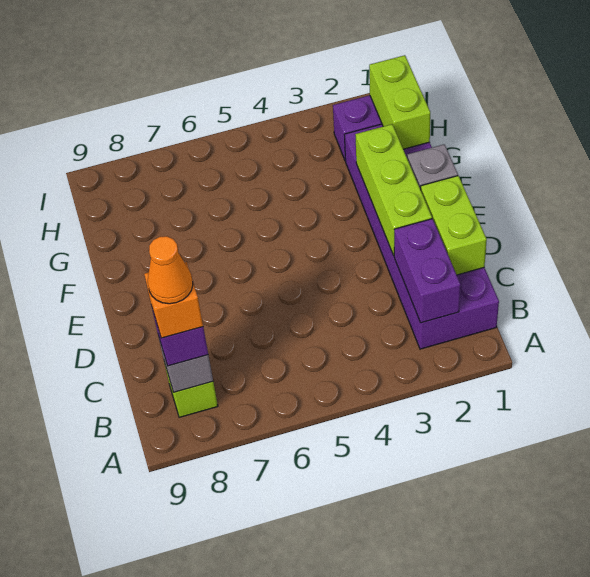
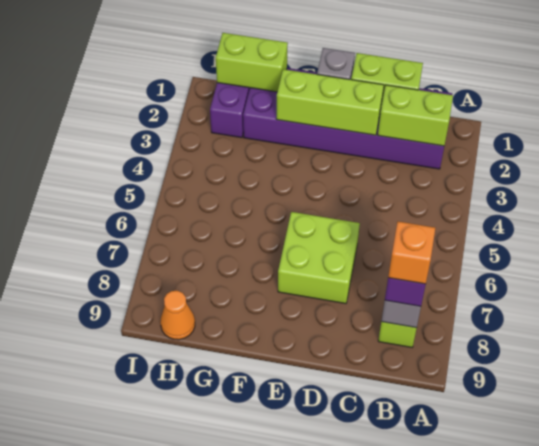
purple brick B2:C2 level 2 -> lime brick B2:C2 level 2
orange cone B8 level 5 -> orange cone H9 level 1
none -> lime brick D6:E7 level 1

